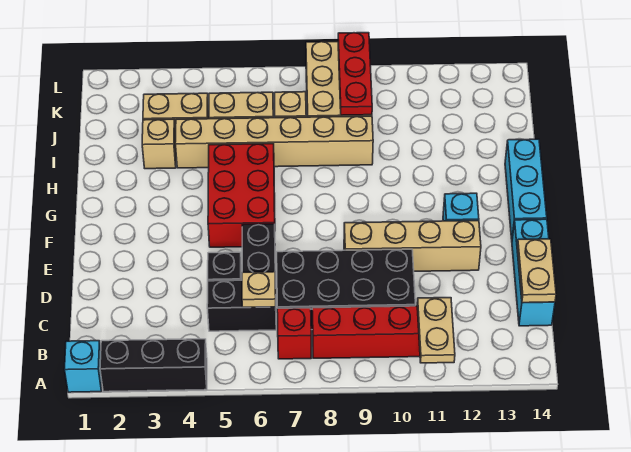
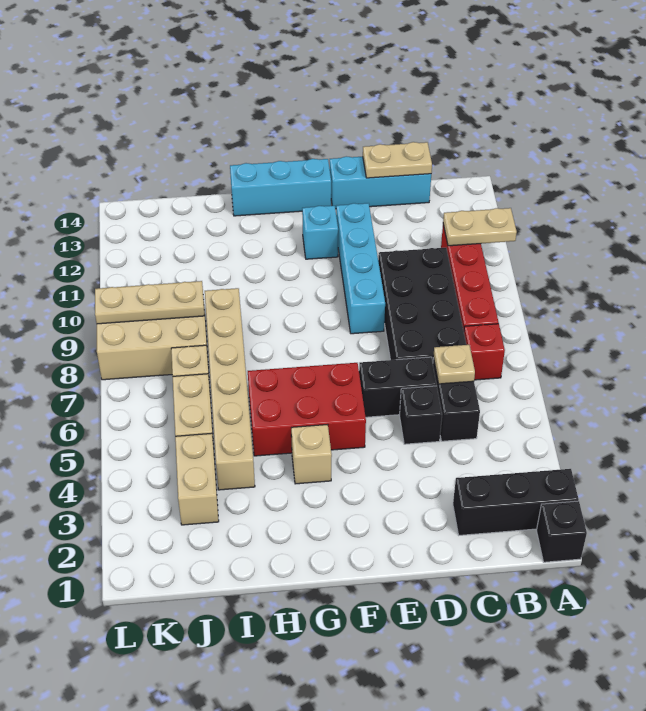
cyan brick A1 level 1 -> black brick A1 level 1
black brick A2:A4 level 1 -> black brick A2:C2 level 1
tan brick E9:E12 level 1 -> cyan brick E9:E12 level 1
tan brick I3 level 1 -> tan brick G4 level 1
red plate J9:L9 level 2 -> tan plate J9:L9 level 2

